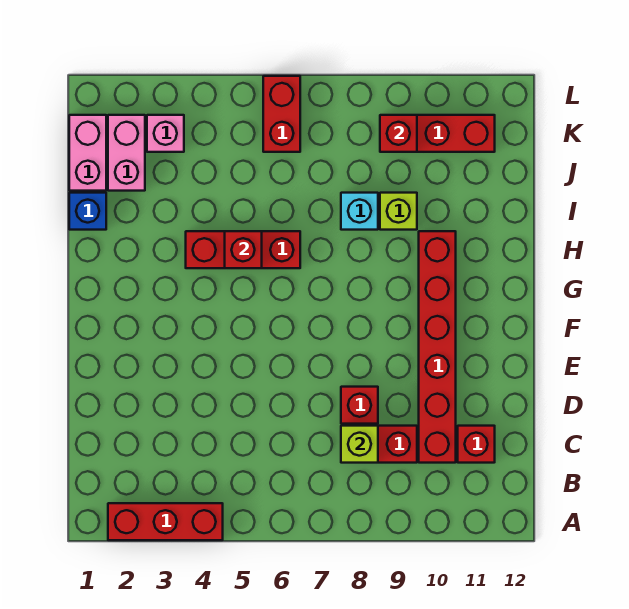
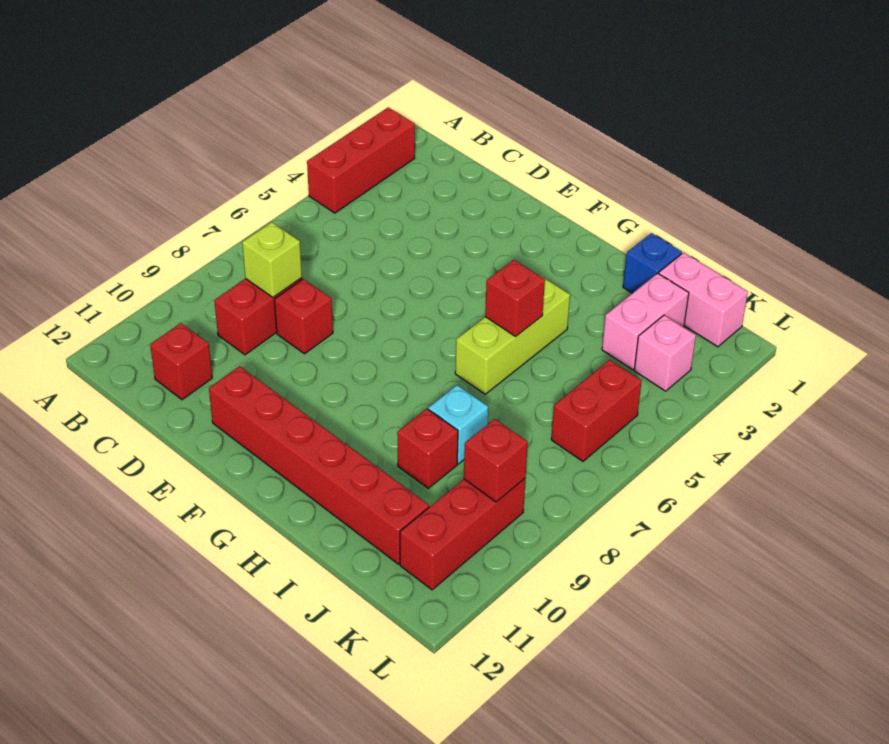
red brick C10:H10 level 1 -> red brick E11:J11 level 1
red brick H4:H6 level 1 -> lime brick H4:H6 level 1
lime brick I9 level 1 -> red brick I9 level 1
pink brick J2:K2 level 1 -> pink brick J2:J3 level 1
red brick K6:L6 level 1 -> red brick K5:K6 level 1

